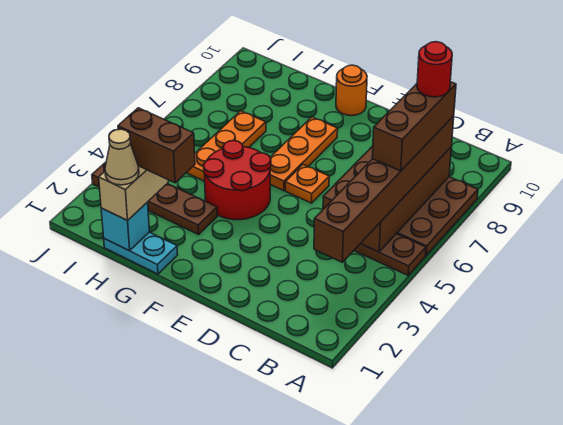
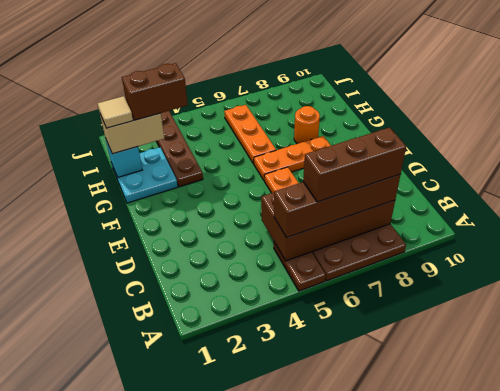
brown brick B3:B8 level 3 -> brown brick B5:B8 level 3
red round brick B8 level 5 -> none
red round brick F4:G5 level 1 -> none
orange round brick F10 level 1 -> orange round brick G8 level 1
cyan plate G1:H1 level 1 -> cyan plate G1:H2 level 1
brown brick G2:H2 level 4 -> brown brick H2:H3 level 4
tan cone H1 level 4 -> tan tile H1 level 4
orange plate H5:H7 level 1 -> orange plate G6:I6 level 1

